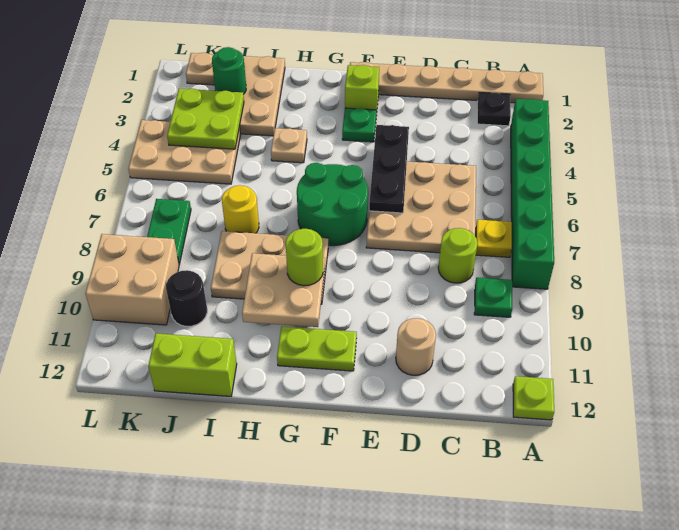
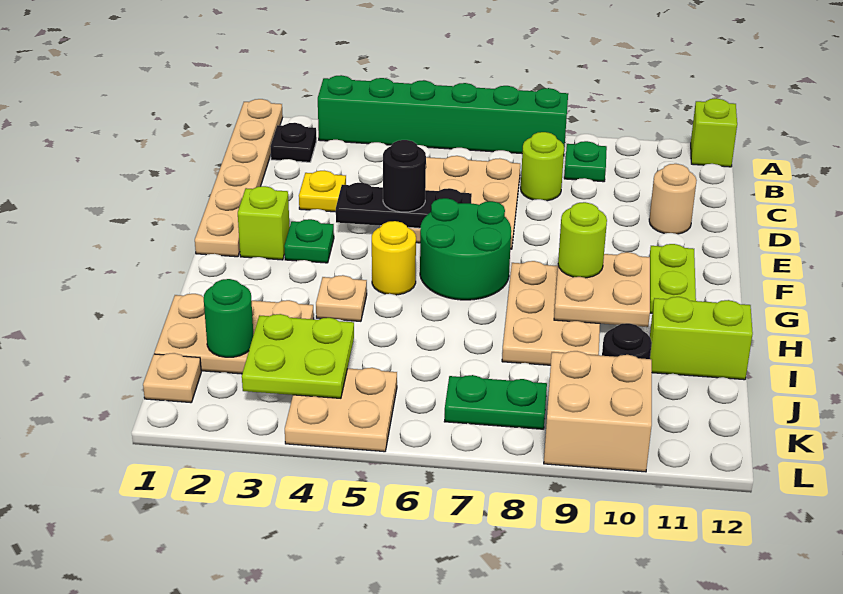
lime plate A12 level 1 -> lime brick A12 level 1
yellow plate B7 level 1 -> yellow plate D3 level 1
none -> black round brick E5 level 3
yellow round brick I7 level 1 -> yellow round brick G5 level 1
lime brick I12:J12 level 1 -> lime brick I11:I12 level 1
tan plate J4:L5 level 1 -> tan plate K4:L5 level 1

